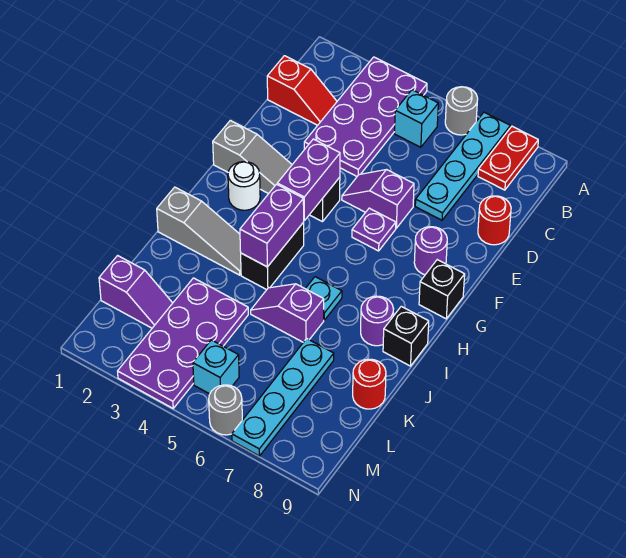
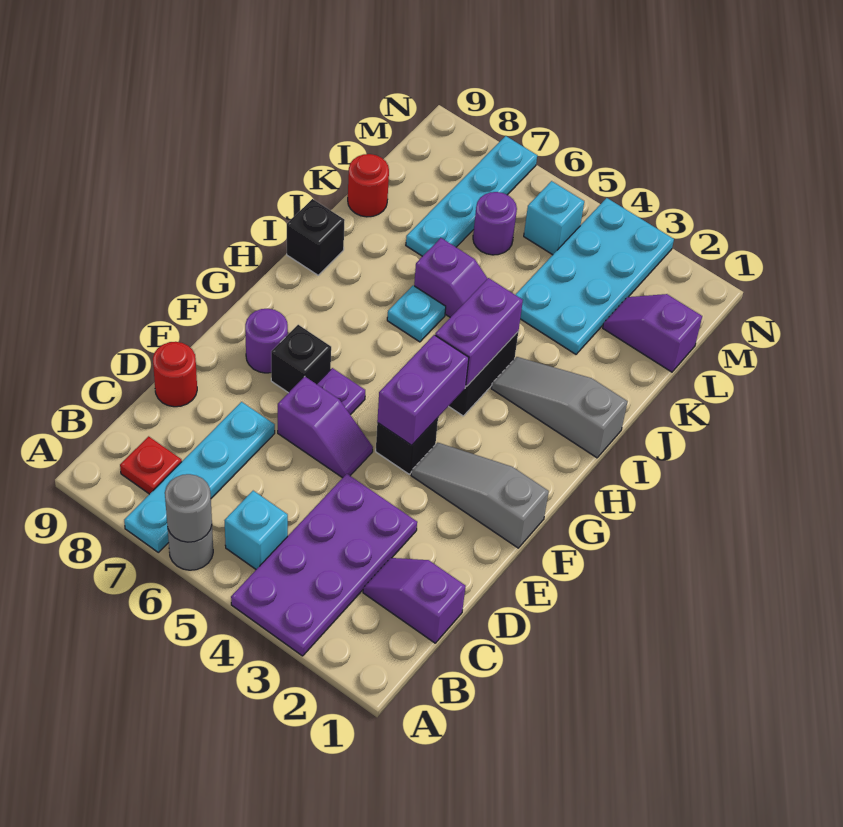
red plate A8:B8 level 1 -> red plate B8 level 1
red slope C1:C2 level 1 top 1 -> purple slope C1:C2 level 1 top 1
white round brick G2 level 1 -> none
black brick G9 level 1 -> black brick F7 level 1
purple round brick I8 level 1 -> purple round brick L6 level 1
purple plate K3:N4 level 1 -> cyan plate K3:N4 level 1
grey round brick N6 level 1 -> grey round brick A6 level 2

